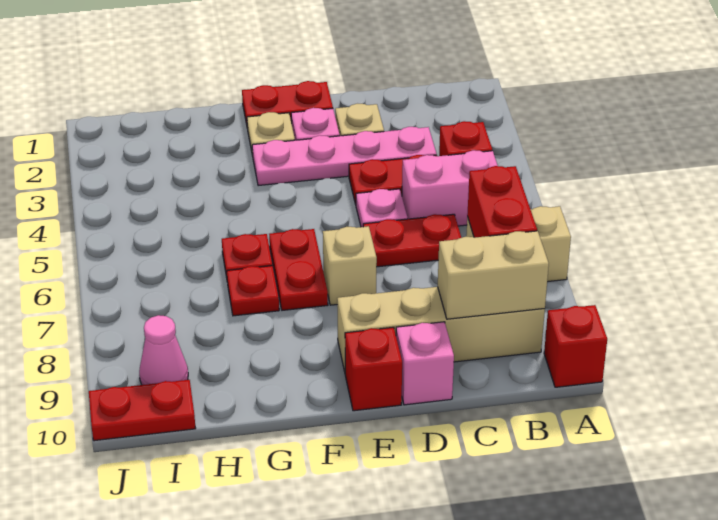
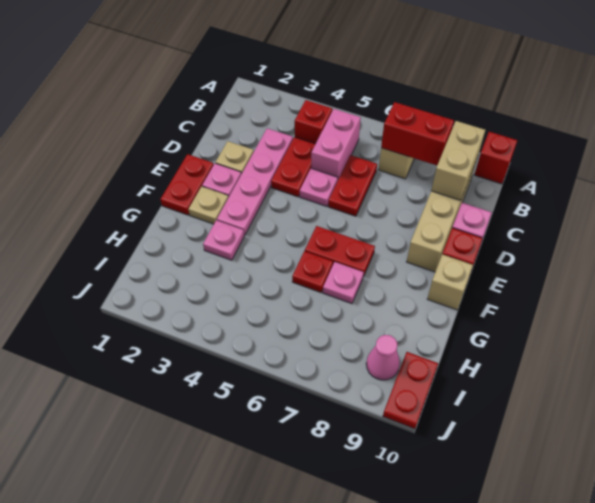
tan brick E7 level 1 -> tan brick F10 level 1
none -> pink plate G3 level 1
red plate G7 level 1 -> pink plate G7 level 1

